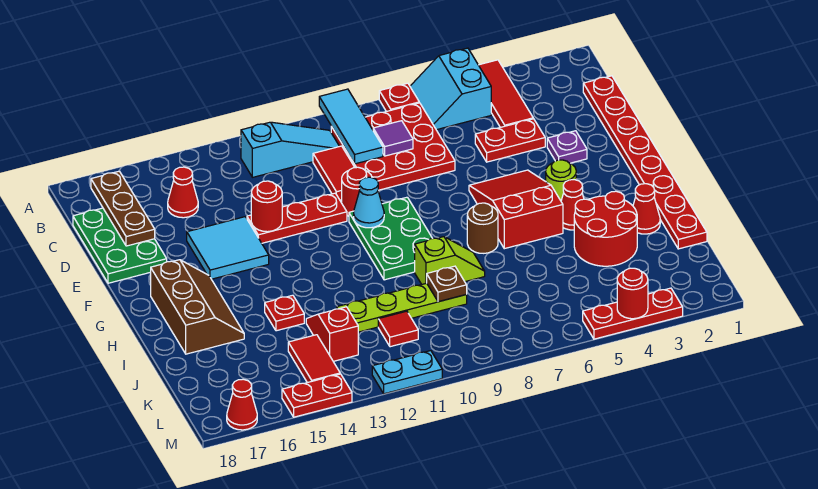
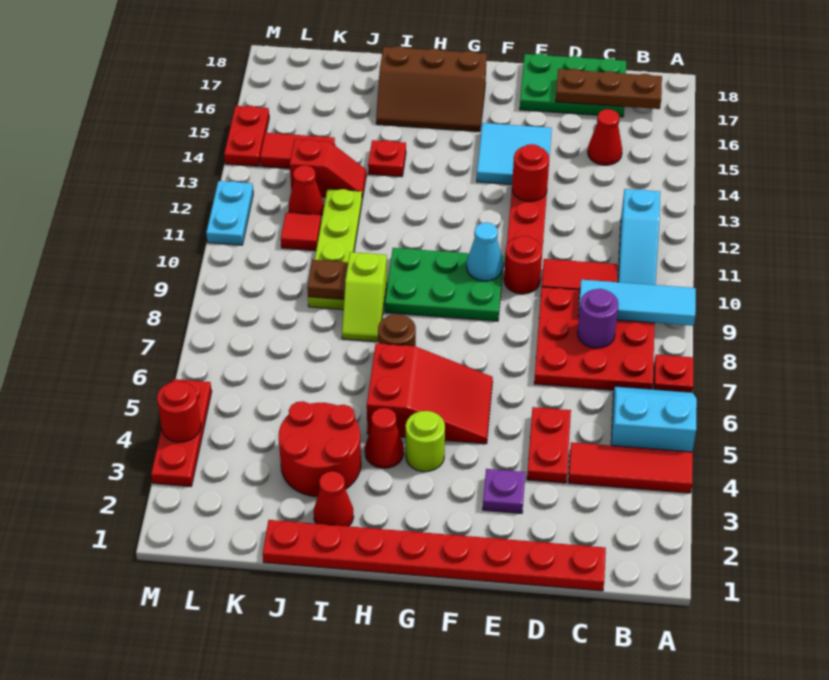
purple tile C8 level 2 -> purple round brick C8 level 2
red cone M17 level 1 -> red cone K12 level 1

